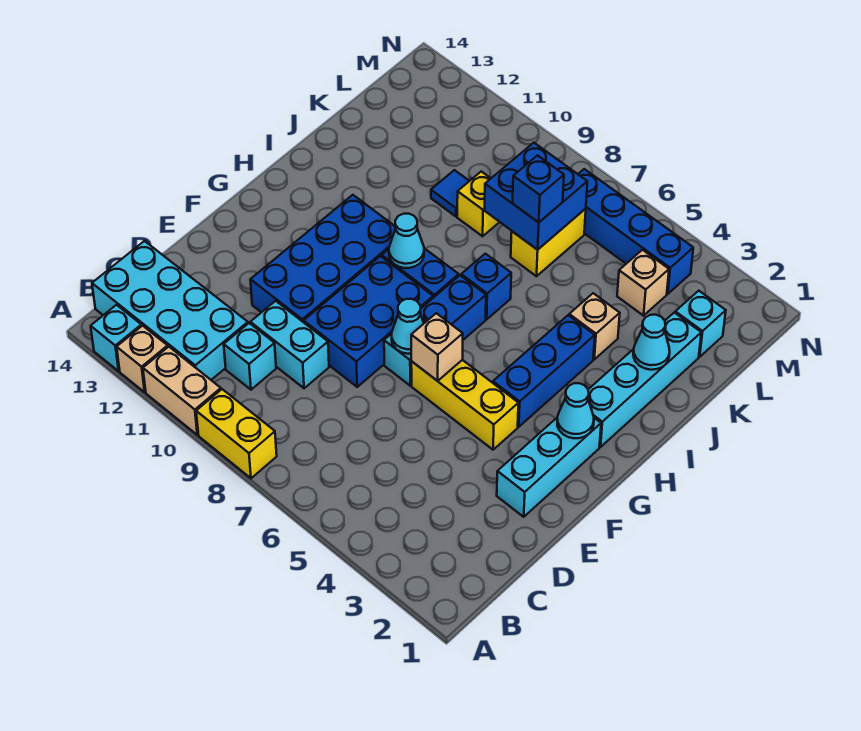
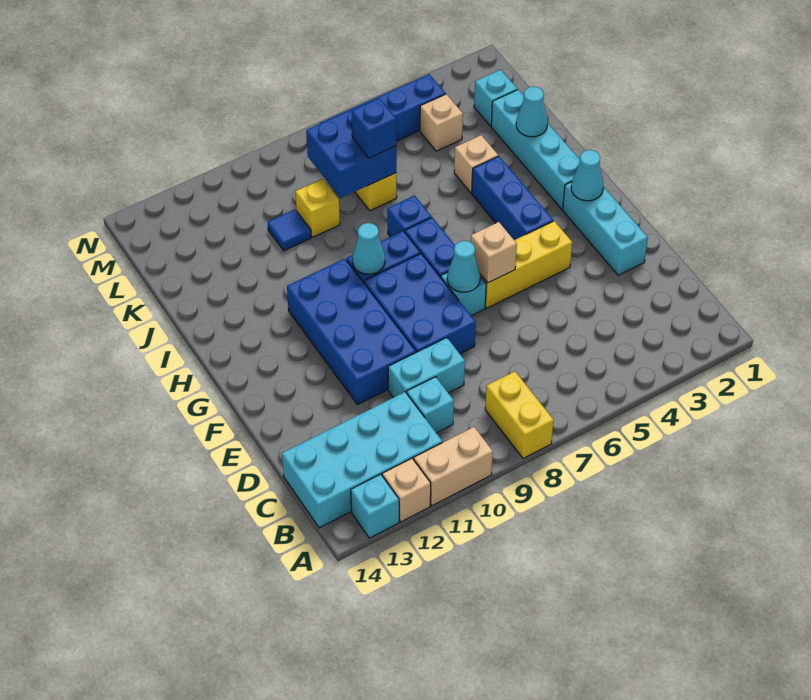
yellow brick A8:A9 level 1 -> yellow brick A8:B8 level 1

